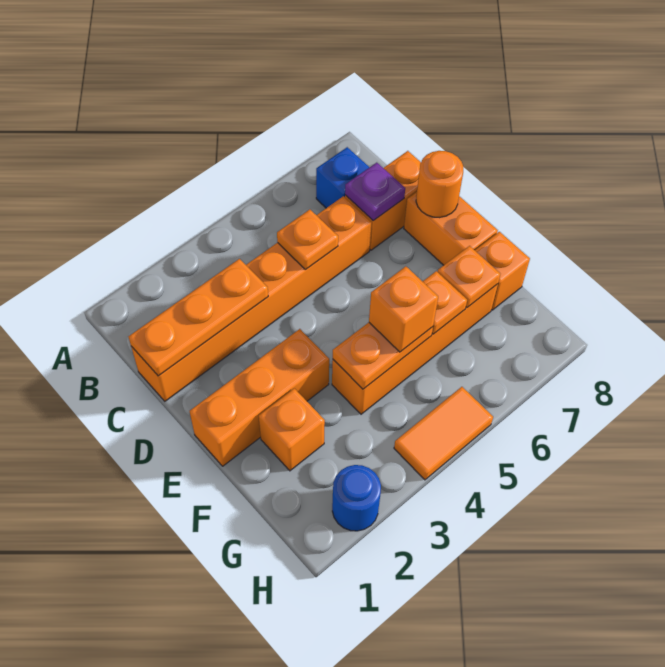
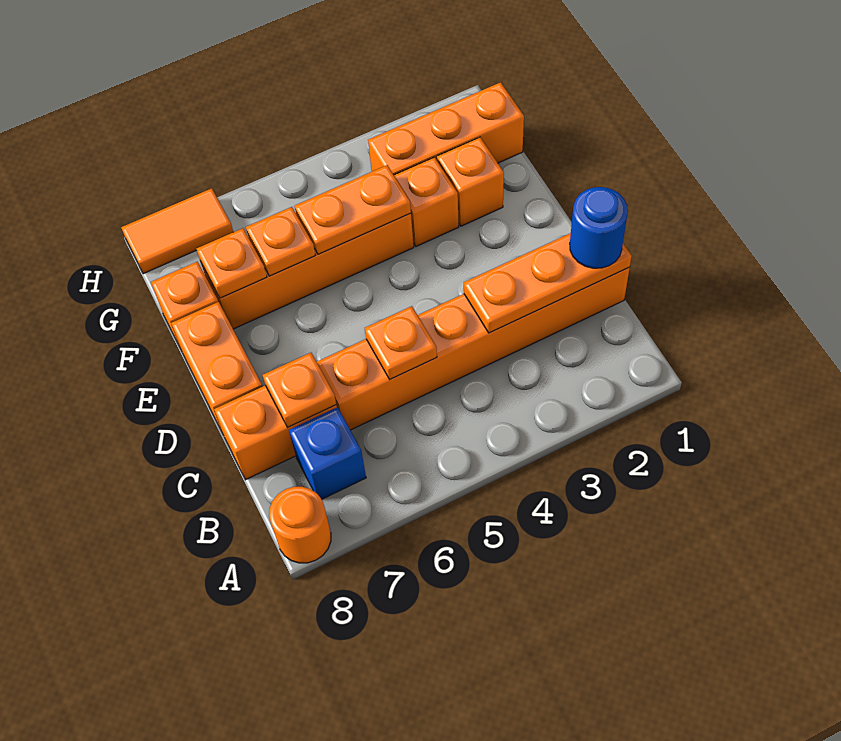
purple plate C7 level 2 -> orange plate C7 level 2
orange round brick D8 level 2 -> orange round brick A8 level 1
orange brick E1:E3 level 1 -> orange brick G1:G3 level 1
orange brick F5 level 3 -> orange brick F3 level 1
blue round brick H2 level 1 -> blue round brick C1 level 3
orange tile H4:H5 level 1 -> orange tile H7:H8 level 1

